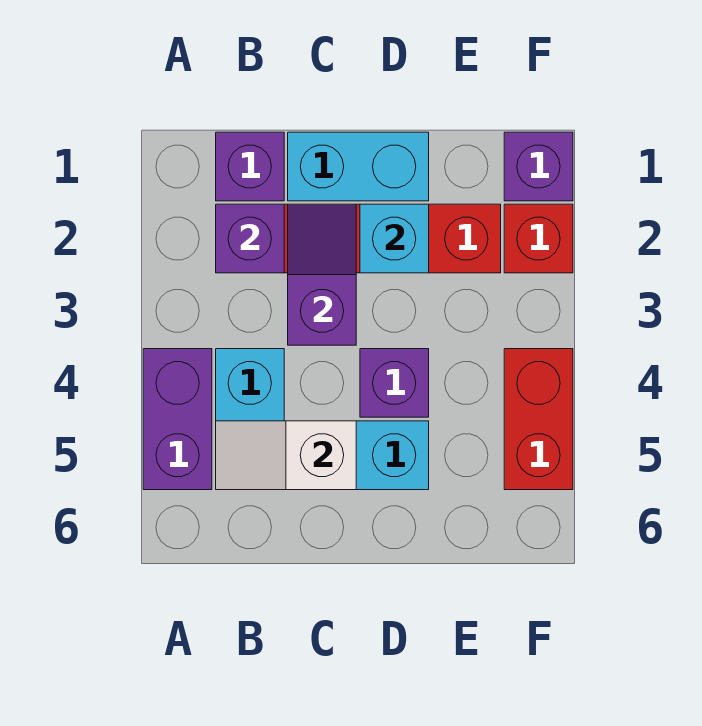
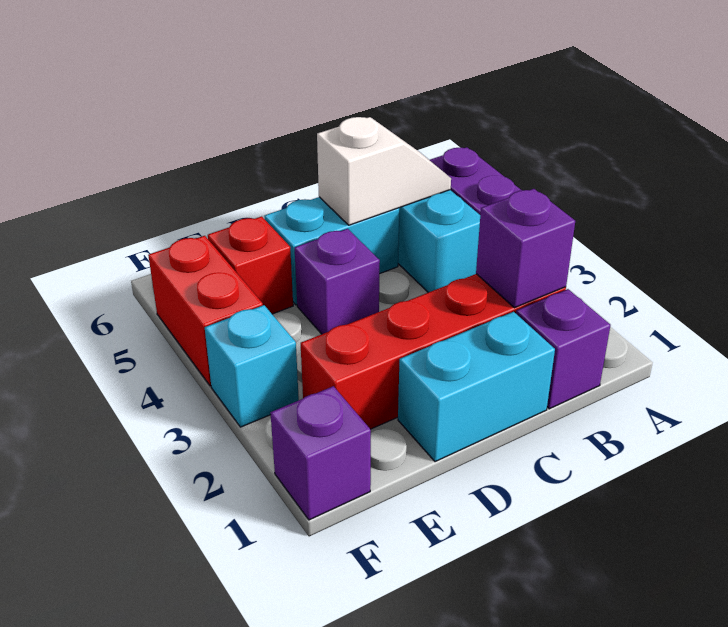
purple slope C2:C3 level 2 top 3 -> none
cyan brick D2 level 2 -> cyan brick F3 level 1
red brick F2 level 1 -> red brick E5 level 1

